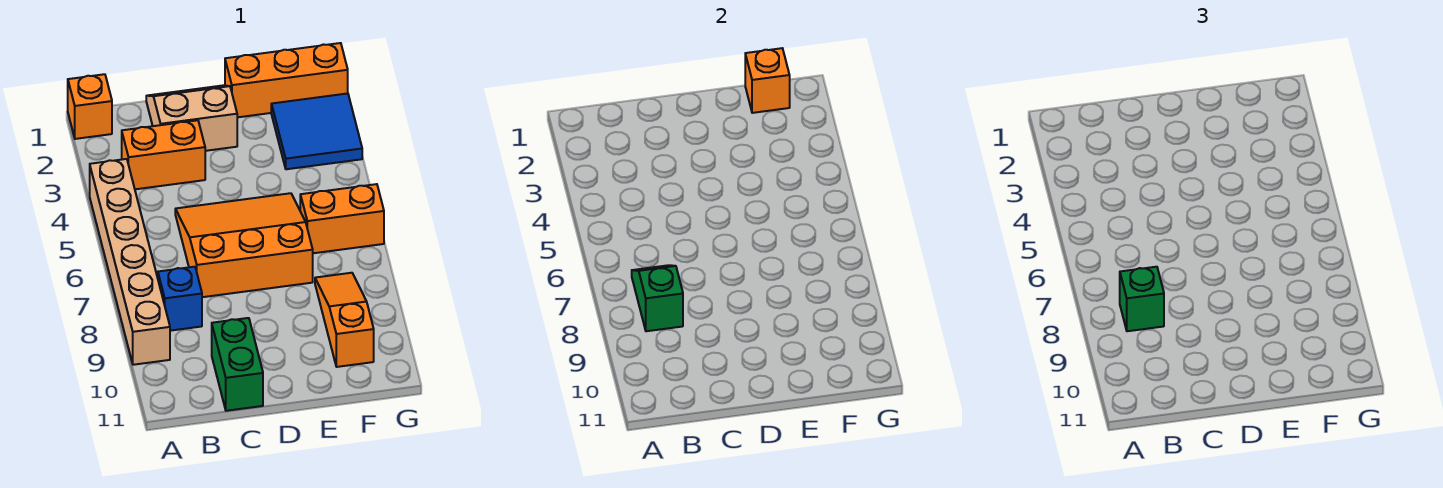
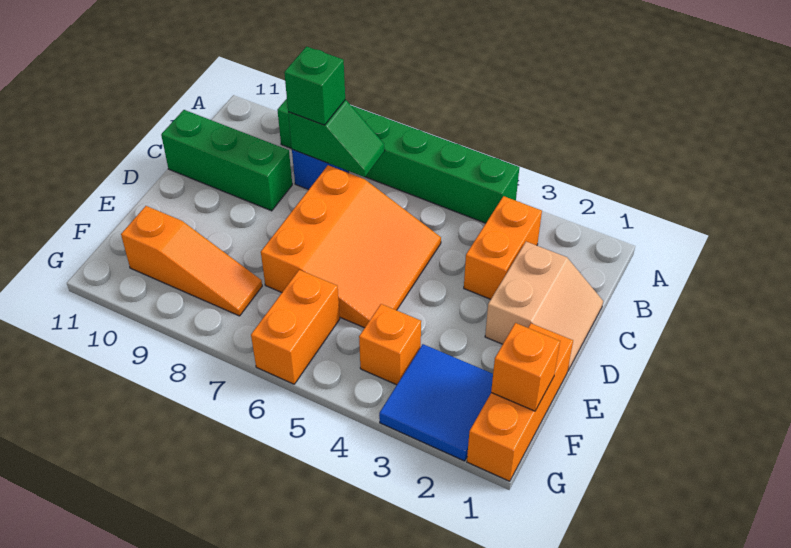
orange brick A1 level 1 -> orange brick F4 level 1
tan brick A4:A9 level 1 -> green brick A4:A9 level 1
green brick C10:C11 level 1 -> green brick C9:C11 level 1

